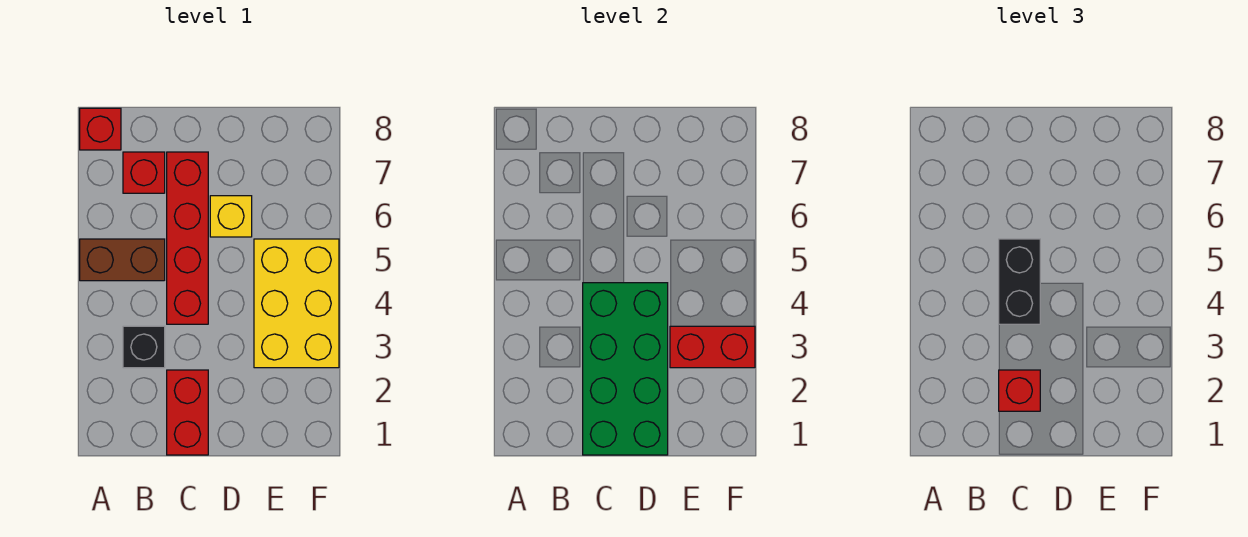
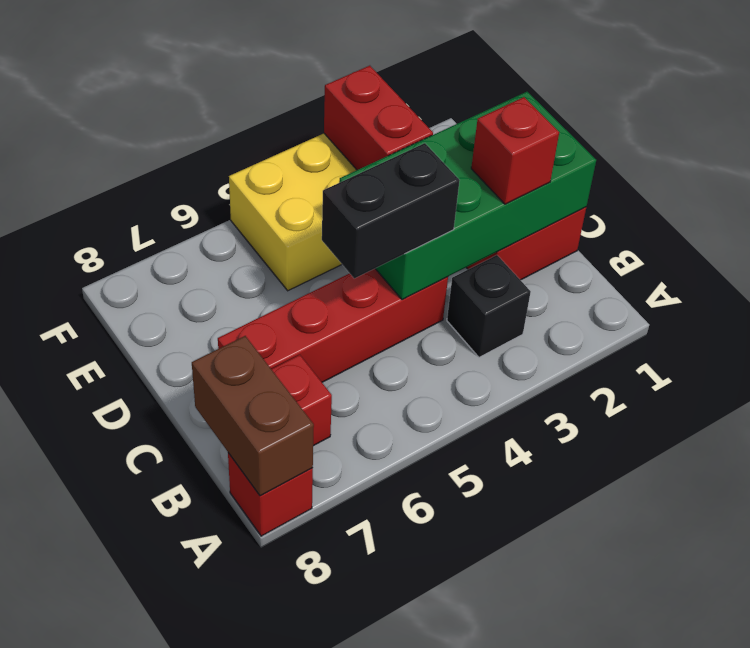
brown brick A5:B5 level 1 -> brown brick A8:B8 level 2
yellow brick D6 level 1 -> none

